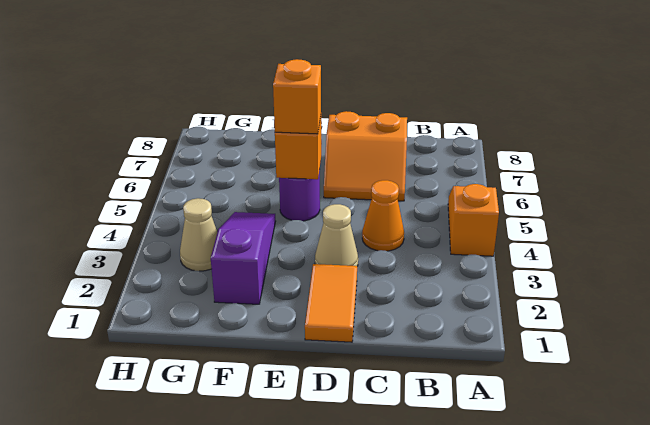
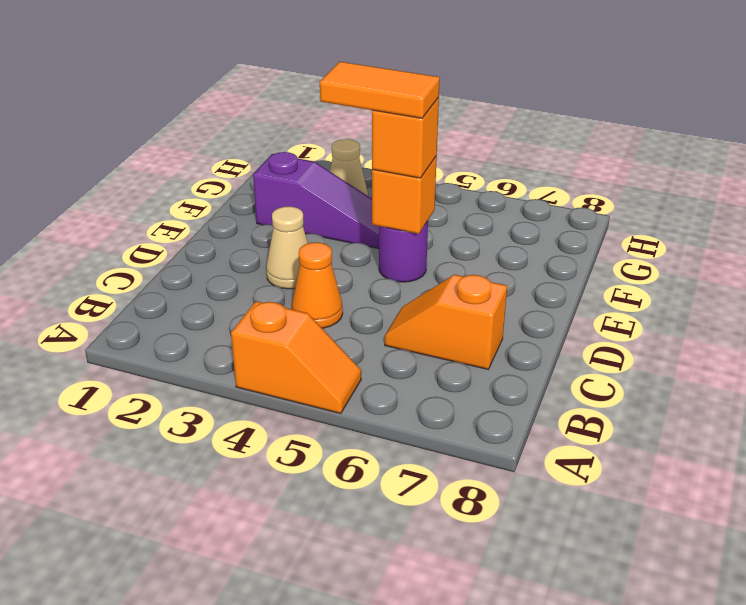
orange slope C6:D7 level 1 top 7 -> orange slope C6:C7 level 1 top 7
orange tile D1:D2 level 1 -> orange tile E4:E5 level 4

